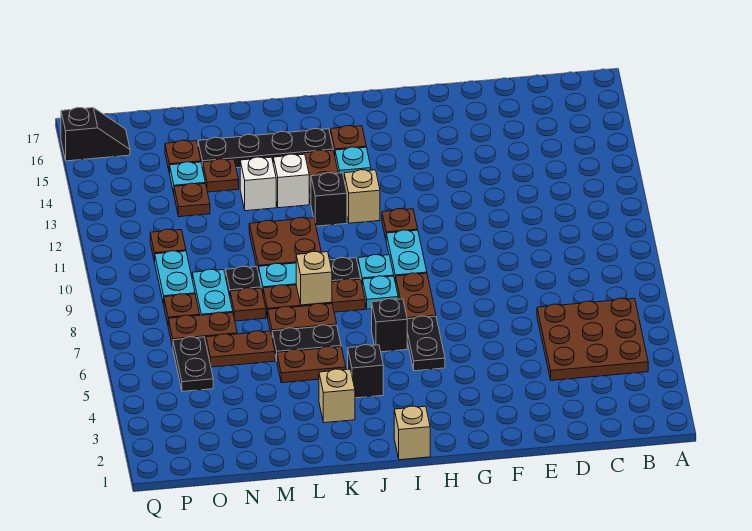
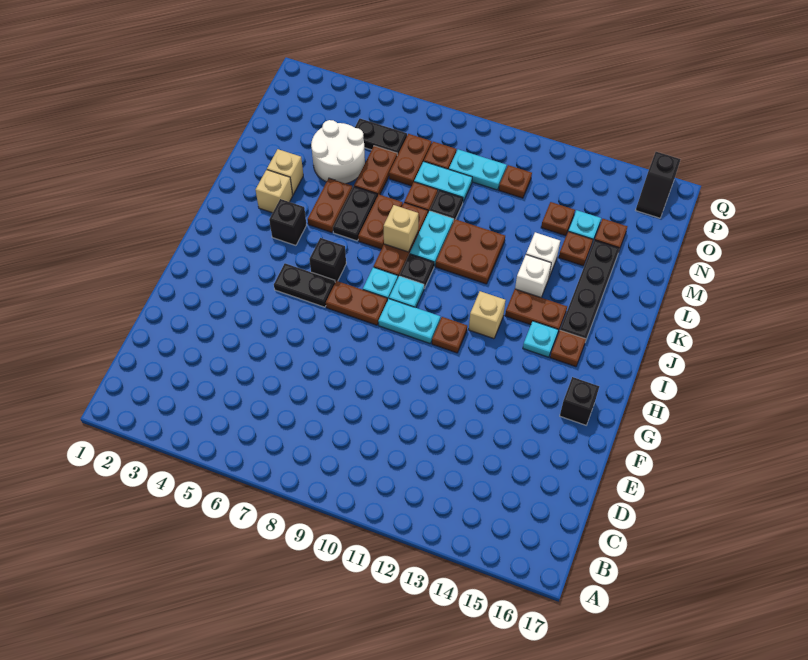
brown plate B4:D6 level 1 -> none
tan brick I1 level 1 -> tan brick L3 level 1
black brick J12 level 1 -> black brick G16 level 1
none -> white round brick M4:N5 level 1

